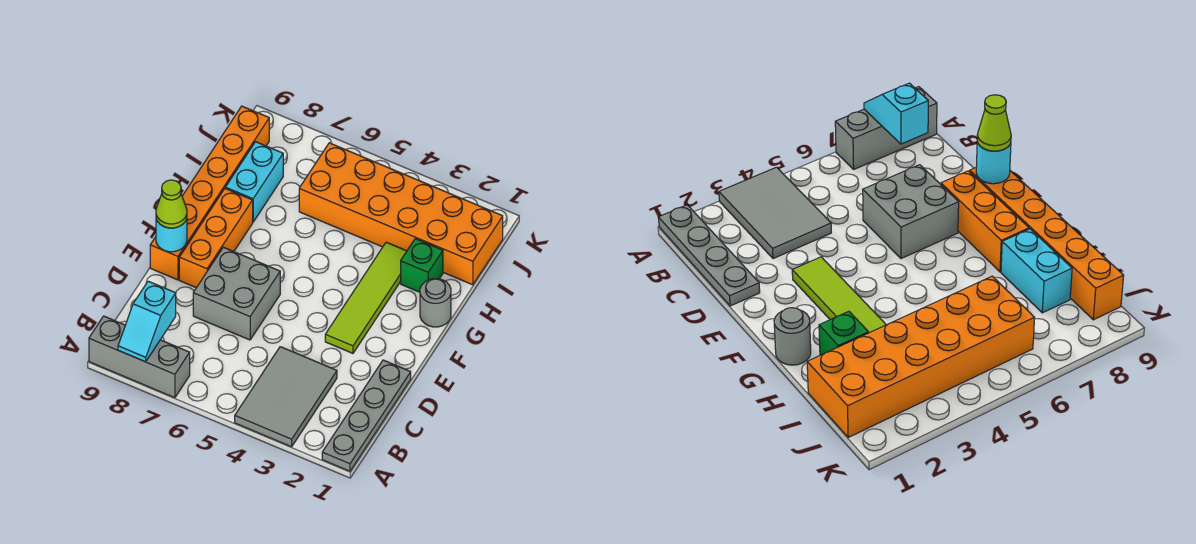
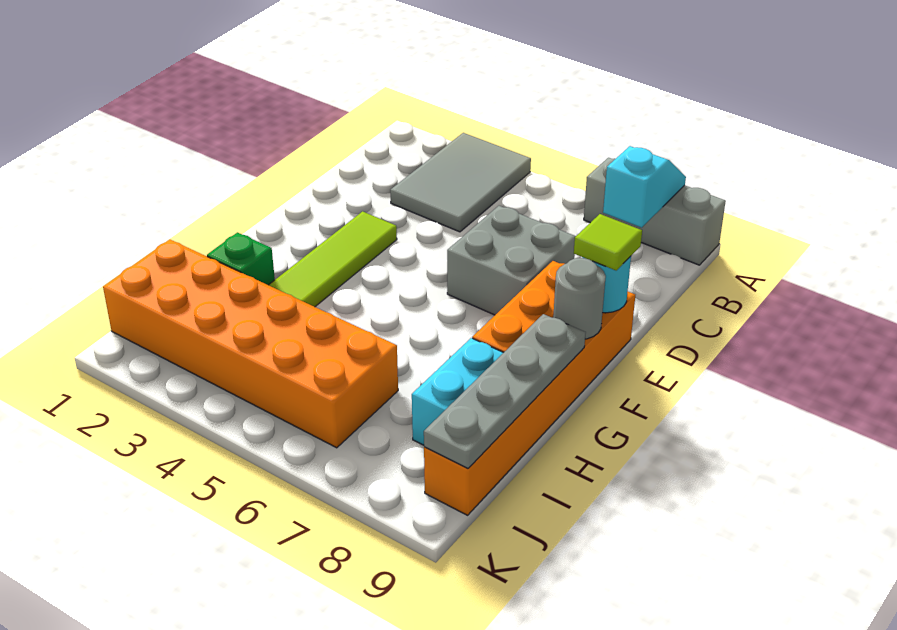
grey plate A1:D1 level 1 -> grey plate G9:J9 level 2
lime cone E9 level 3 -> lime tile E9 level 3
grey round brick G1 level 1 -> grey round brick F9 level 2

